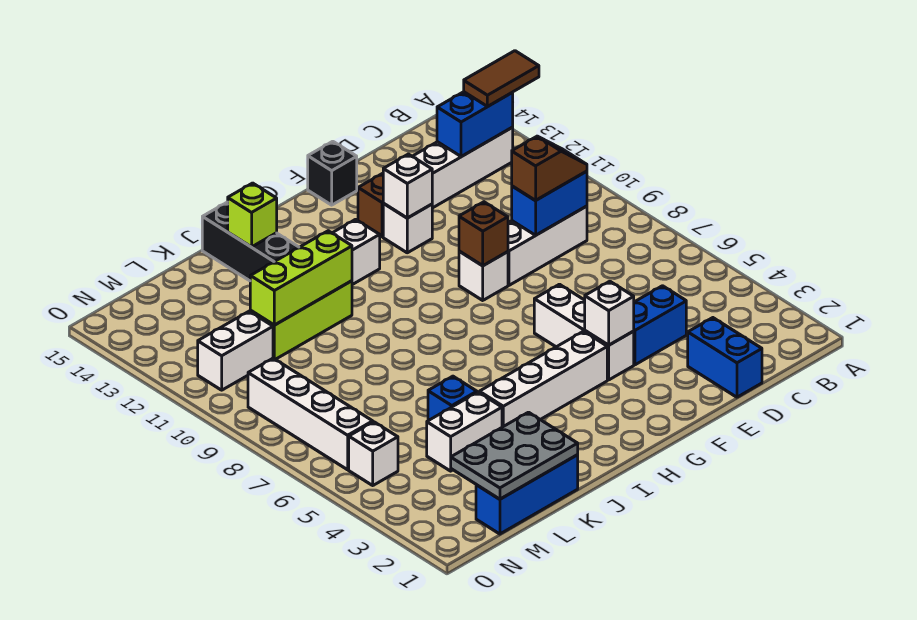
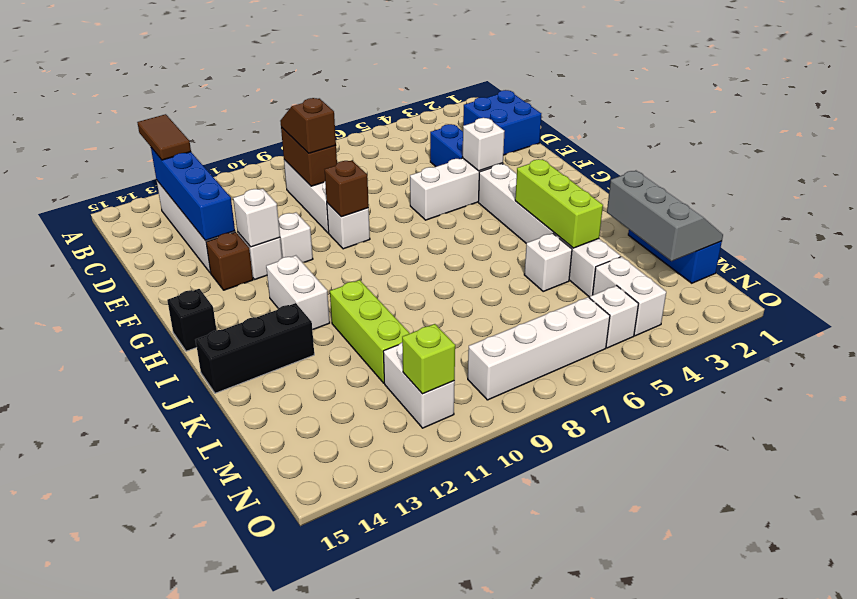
blue brick B13:C13 level 2 -> blue brick B13:E13 level 2
blue brick C9:D9 level 2 -> brown brick C9:D9 level 2
blue brick D1:D2 level 1 -> blue brick C1:D2 level 1
none -> white brick F11 level 1
black brick F15 level 1 -> black brick H15 level 1
lime brick J11:L11 level 2 -> lime brick I4:K4 level 2
lime brick J14 level 2 -> lime brick N11 level 2
grey plate K1:M2 level 2 -> grey slope K1:M2 level 2 top 2
blue brick K5 level 1 -> white brick K5 level 1
none -> white brick M4:N4 level 1

